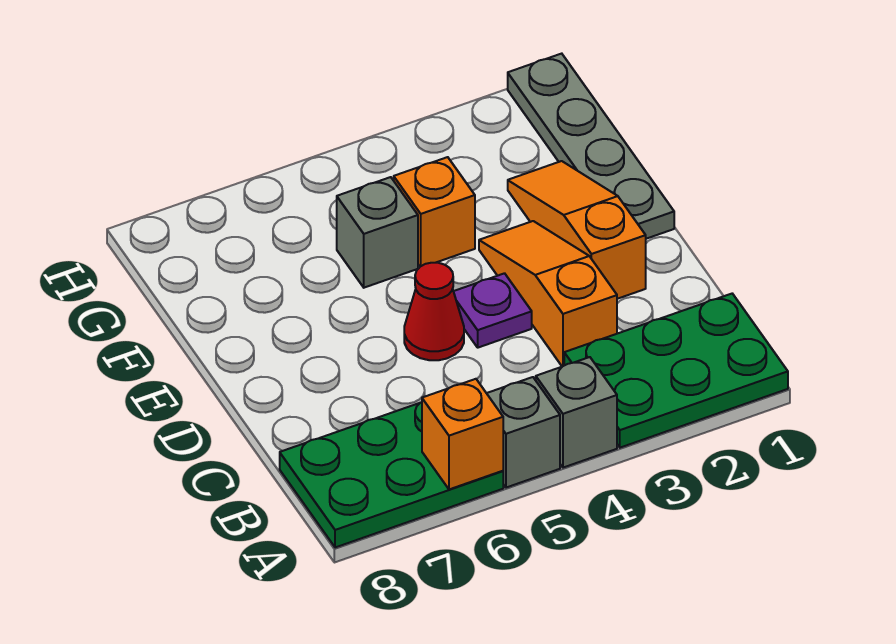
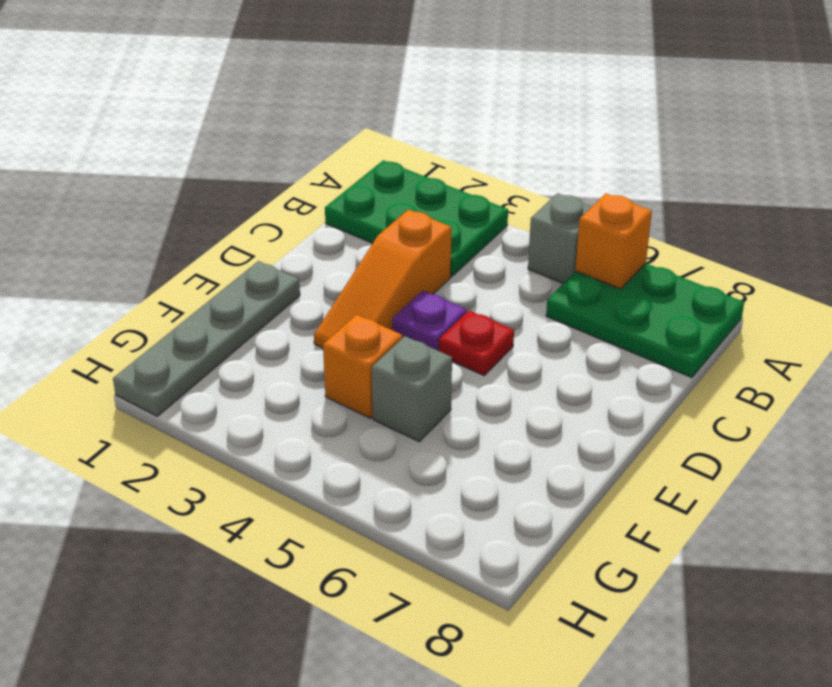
grey brick A4 level 1 -> none
orange slope D2:F2 level 1 top D -> none
red cone D5 level 1 -> red plate D5 level 1

